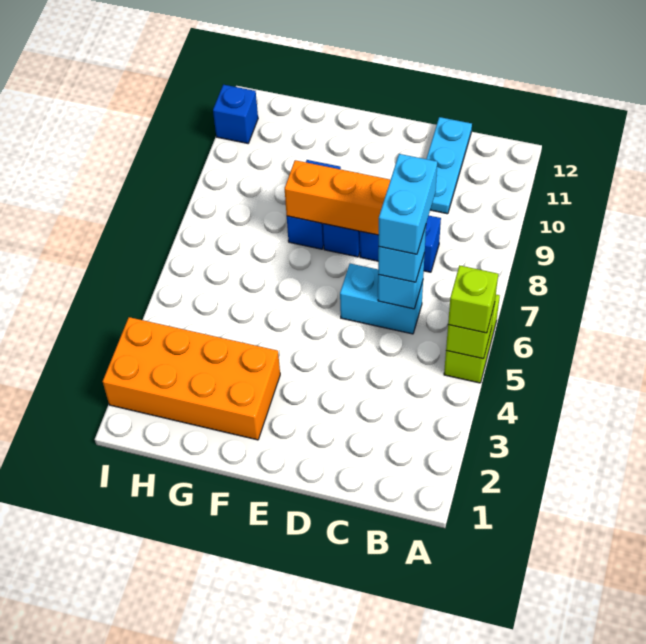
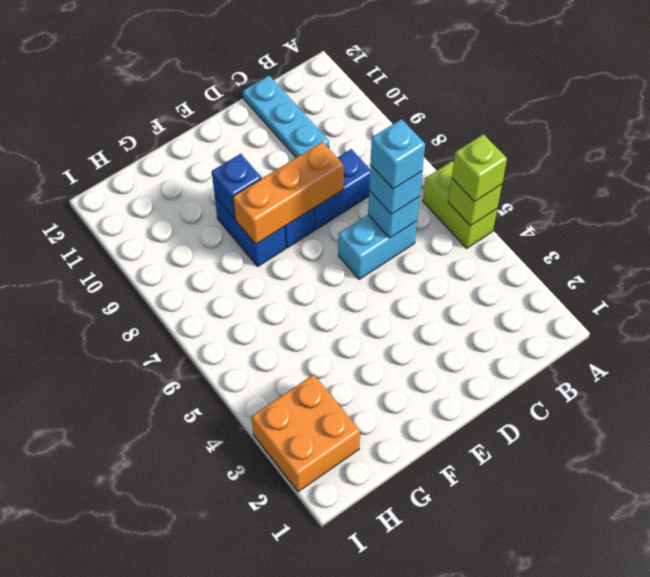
cyan brick C6:C7 level 4 -> cyan brick C6 level 4
orange brick F2:I3 level 1 -> orange brick H2:I3 level 1
blue brick I11 level 1 -> blue brick F9 level 2

